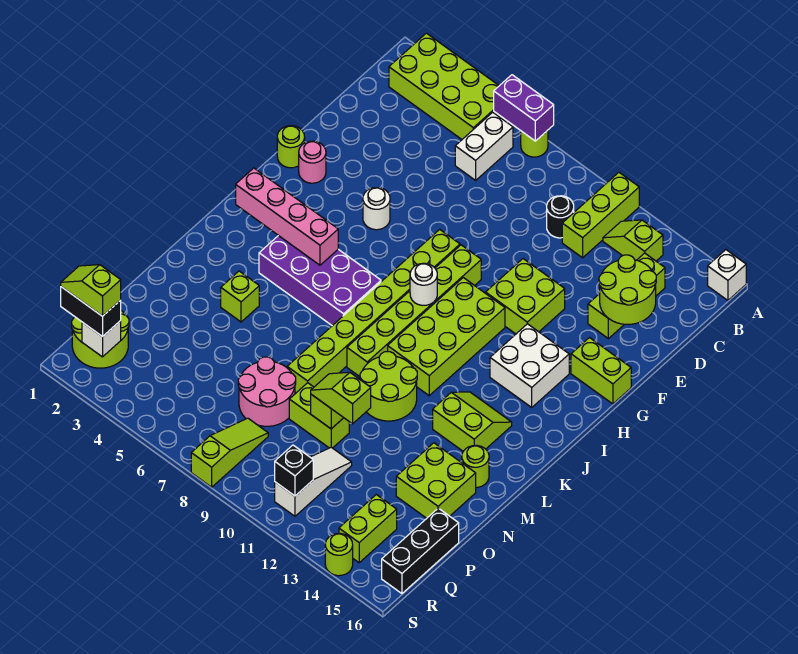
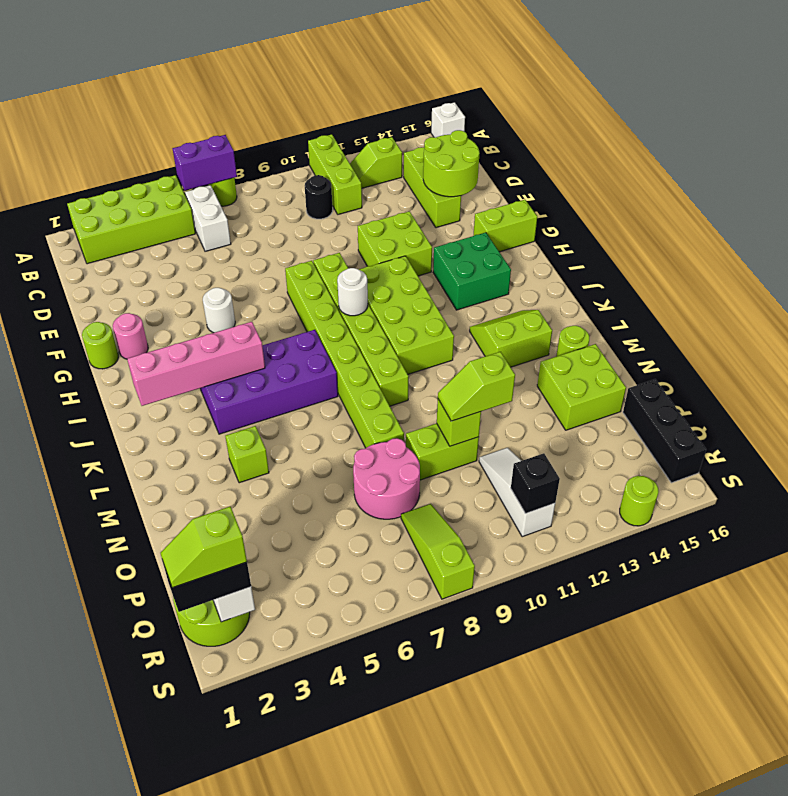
white brick H13:I14 level 1 -> green brick H13:I14 level 1
lime round brick L10:M11 level 1 -> none
lime brick Q14:R14 level 1 -> none

